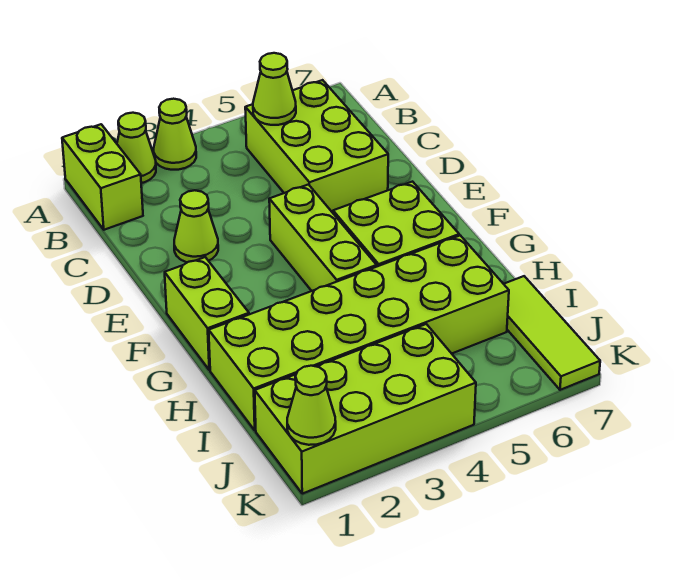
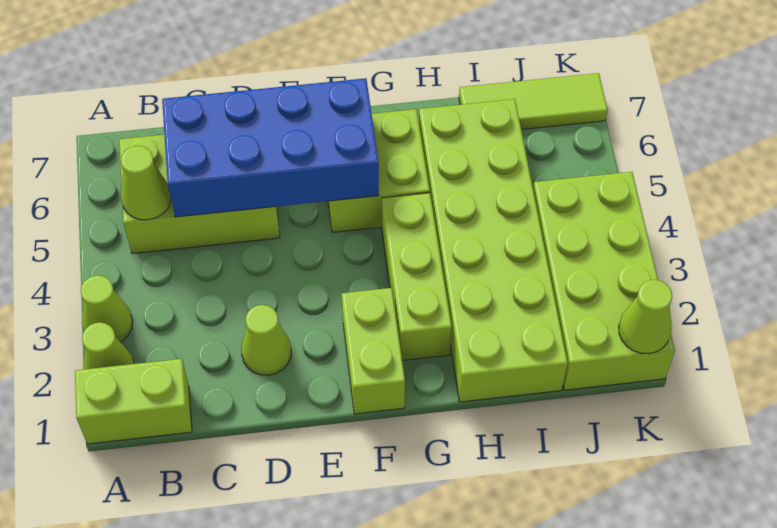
none -> blue brick C5:F6 level 2
lime brick E4:G4 level 1 -> lime brick G2:G4 level 1
lime brick F1:G1 level 1 -> lime brick F1:F2 level 1

